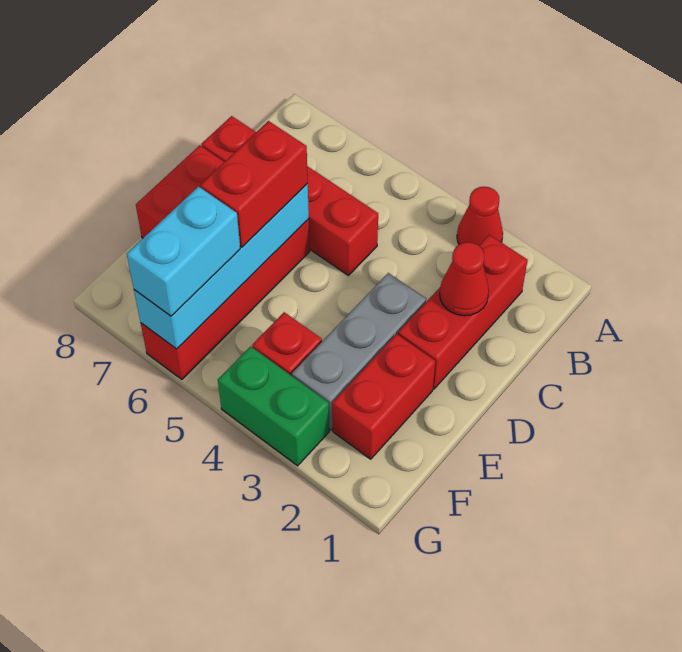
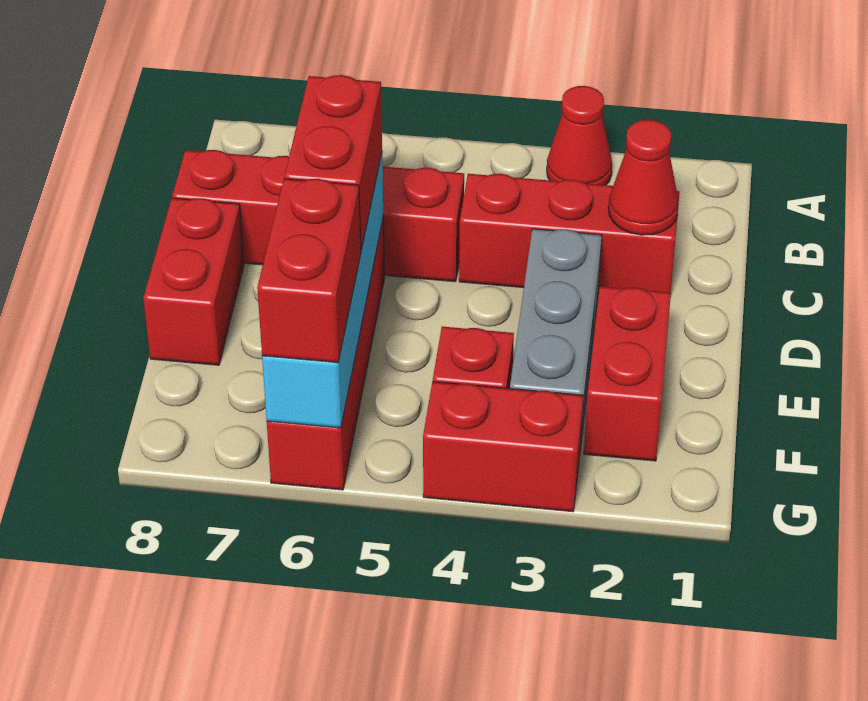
red brick B2:D2 level 1 -> red brick C2:C4 level 1
cyan brick F6:G6 level 3 -> red brick F6:G6 level 3
green brick G3:G4 level 1 -> red brick G3:G4 level 1

